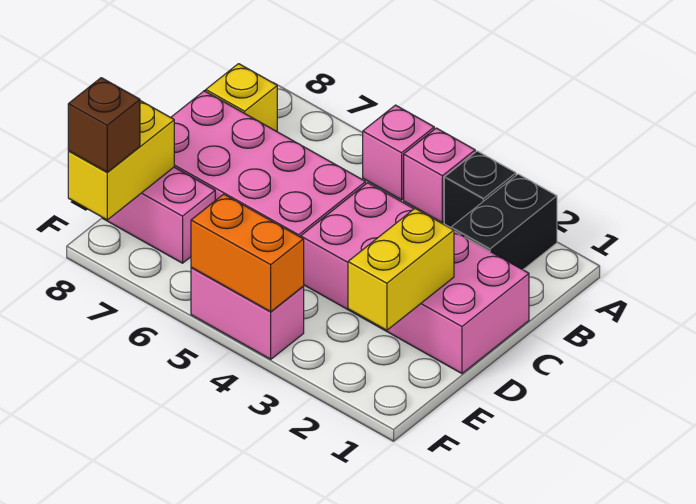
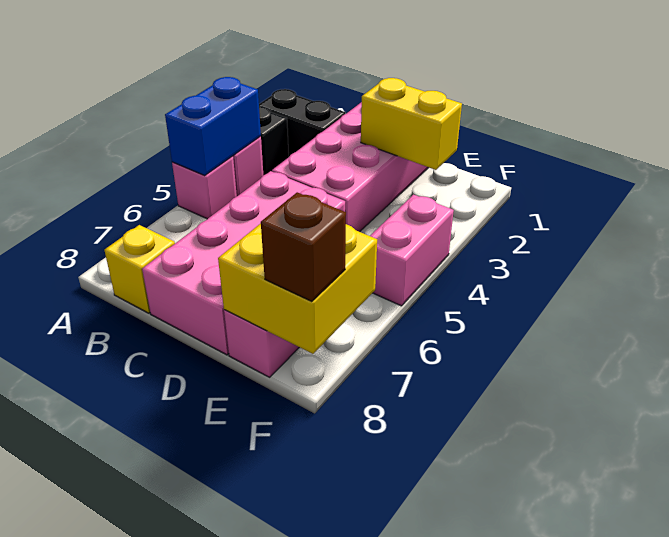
none -> blue brick A4:A5 level 2
yellow brick E8:F8 level 2 -> yellow brick E7:F8 level 2
orange brick F4:F5 level 2 -> none

